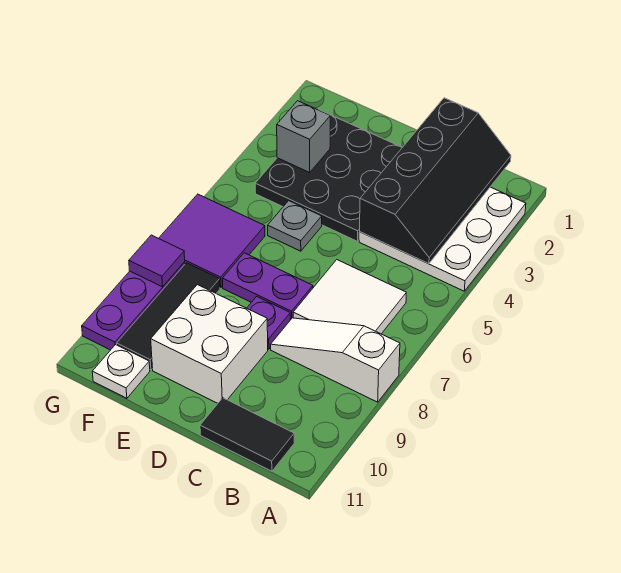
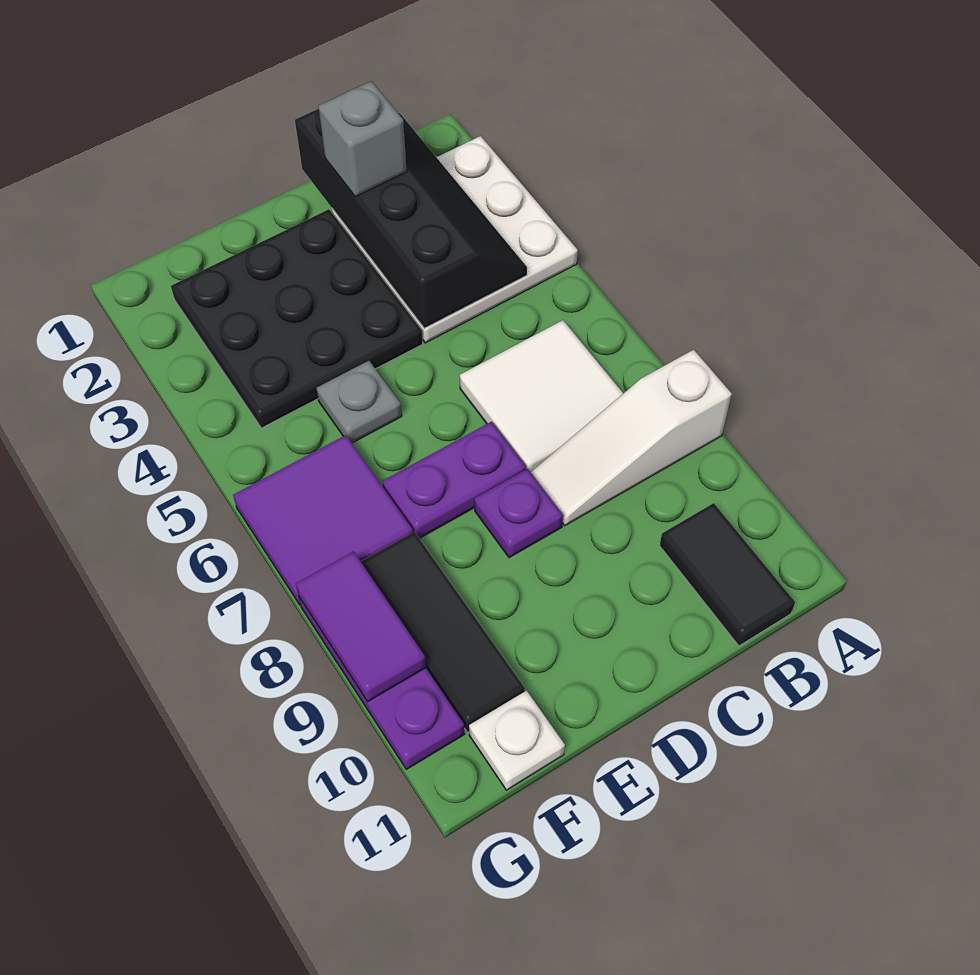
black tile B11:C11 level 1 -> black tile B10:B11 level 1
white brick D9:E10 level 1 -> none
grey brick F3 level 2 -> grey brick C2 level 3
purple tile G8 level 2 -> purple tile G8:G9 level 2

